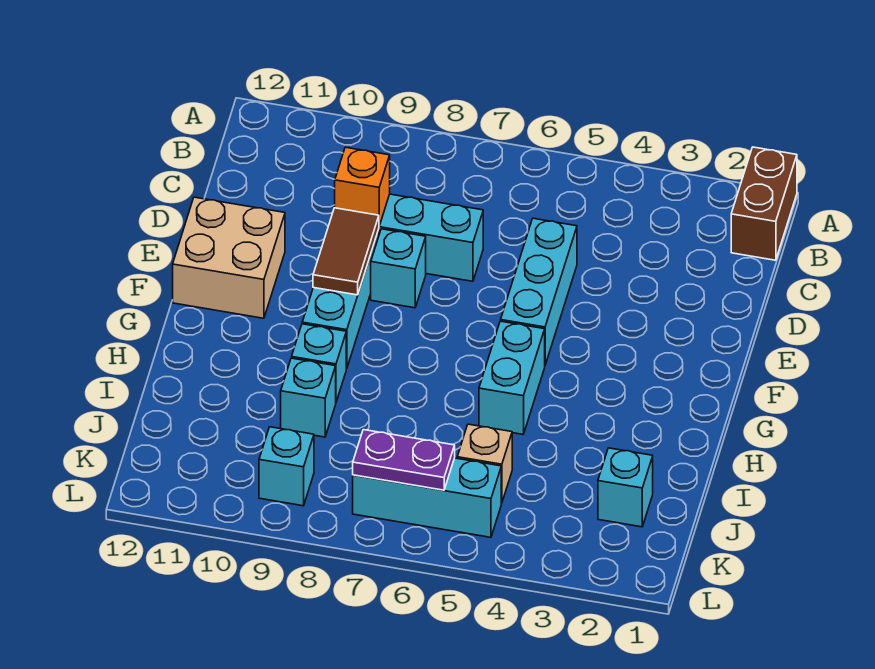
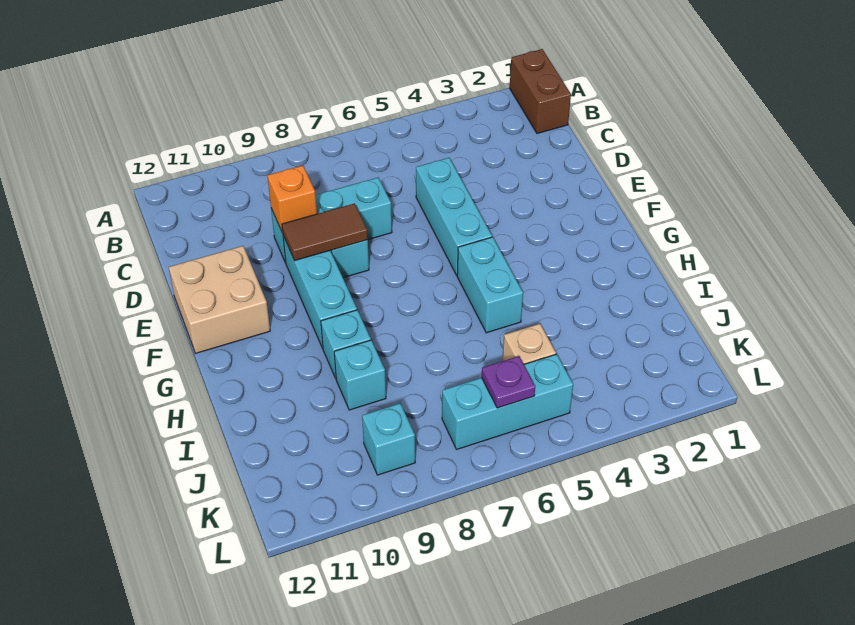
brown tile E9:F9 level 2 -> brown tile E8:E9 level 2
cyan brick J2 level 1 -> none
purple plate K6:K7 level 2 -> purple plate K6 level 2

